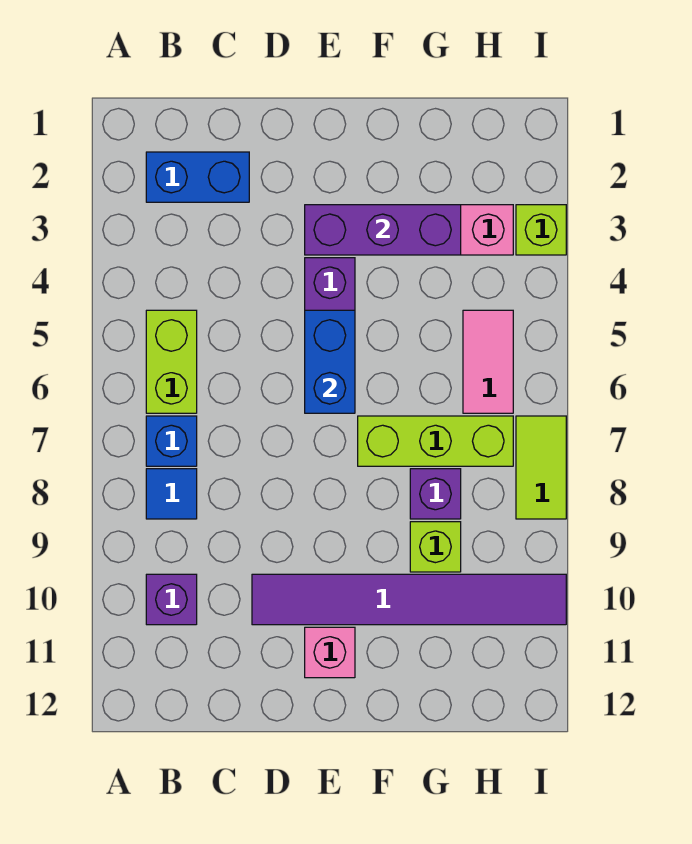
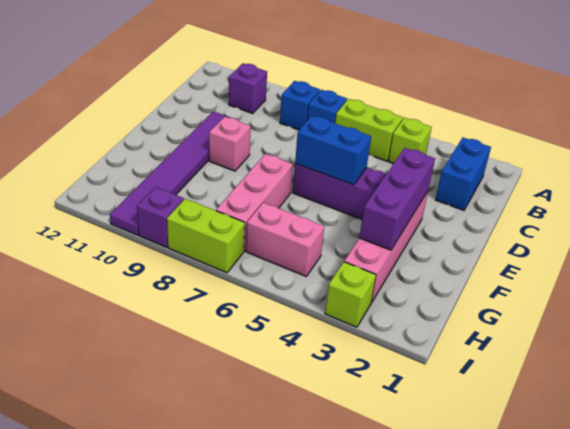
blue tile B8 level 1 -> blue brick B8 level 1
pink brick E11 level 1 -> pink brick E9 level 1
lime brick F7:H7 level 1 -> pink brick F7:H7 level 1
purple brick G8 level 1 -> purple brick I9 level 1
lime brick G9 level 1 -> lime brick B4 level 1
pink tile H5:H6 level 1 -> pink brick H5:H6 level 1
lime tile I7:I8 level 1 -> lime brick I7:I8 level 1

